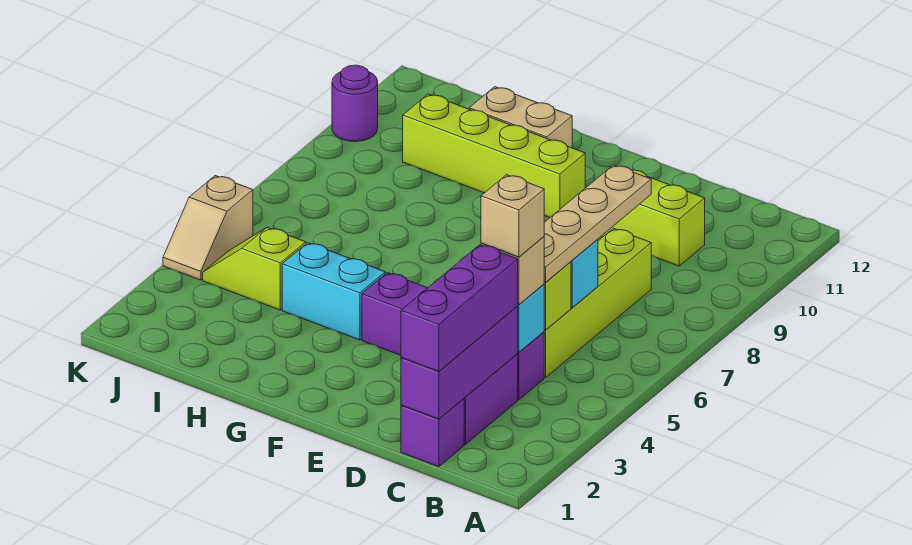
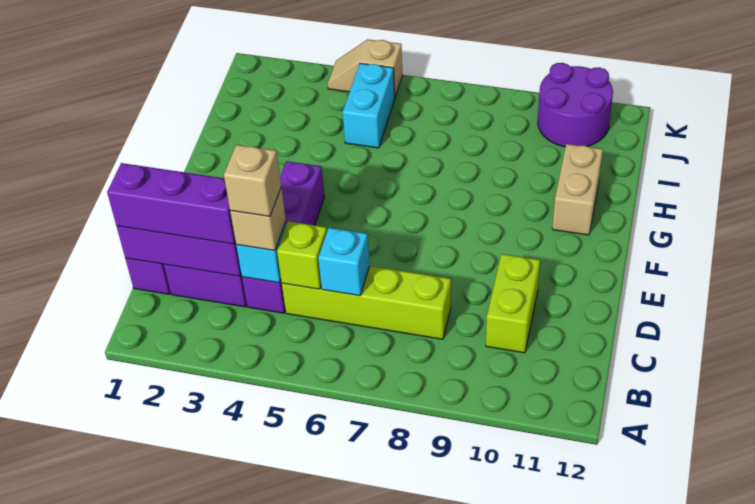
tan plate C5:C8 level 3 -> none
lime brick F10:I10 level 1 -> none
cyan brick G4:H4 level 1 -> cyan brick I5:J5 level 1
lime slope I4:J4 level 1 top I -> none
purple round brick K10 level 1 -> purple round brick J10:K11 level 1

